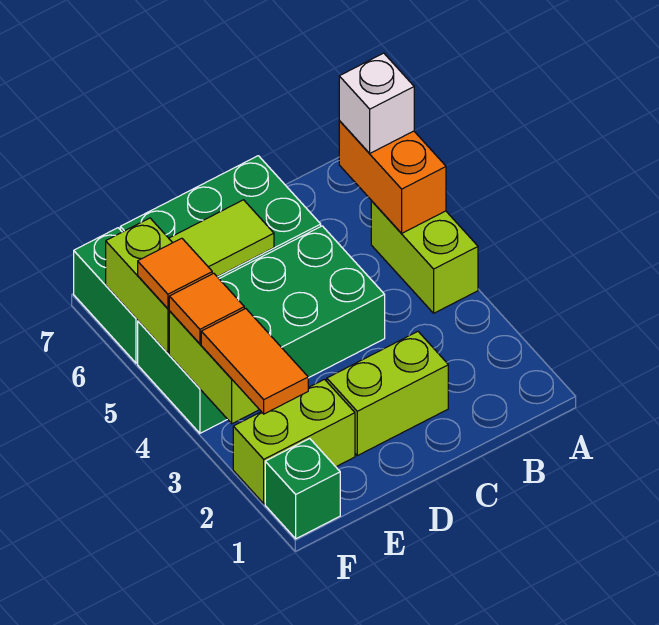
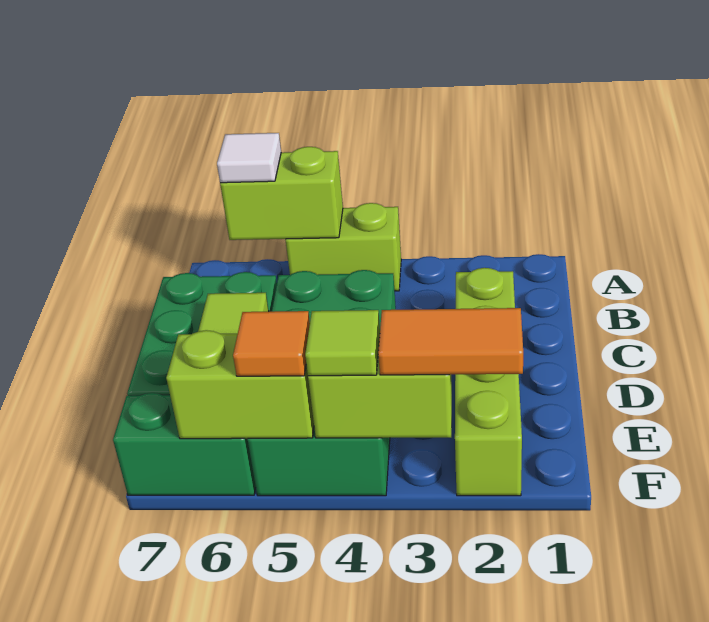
orange brick A5:A6 level 2 -> lime brick A5:A6 level 2
white brick A6 level 3 -> white tile A6 level 3
green brick F1 level 1 -> none
orange tile F4 level 3 -> lime tile F4 level 3

